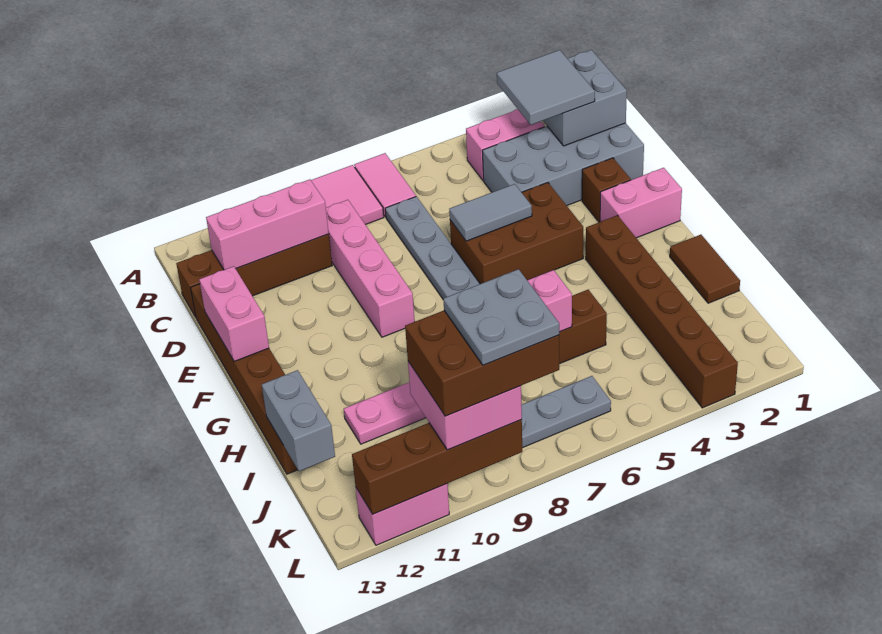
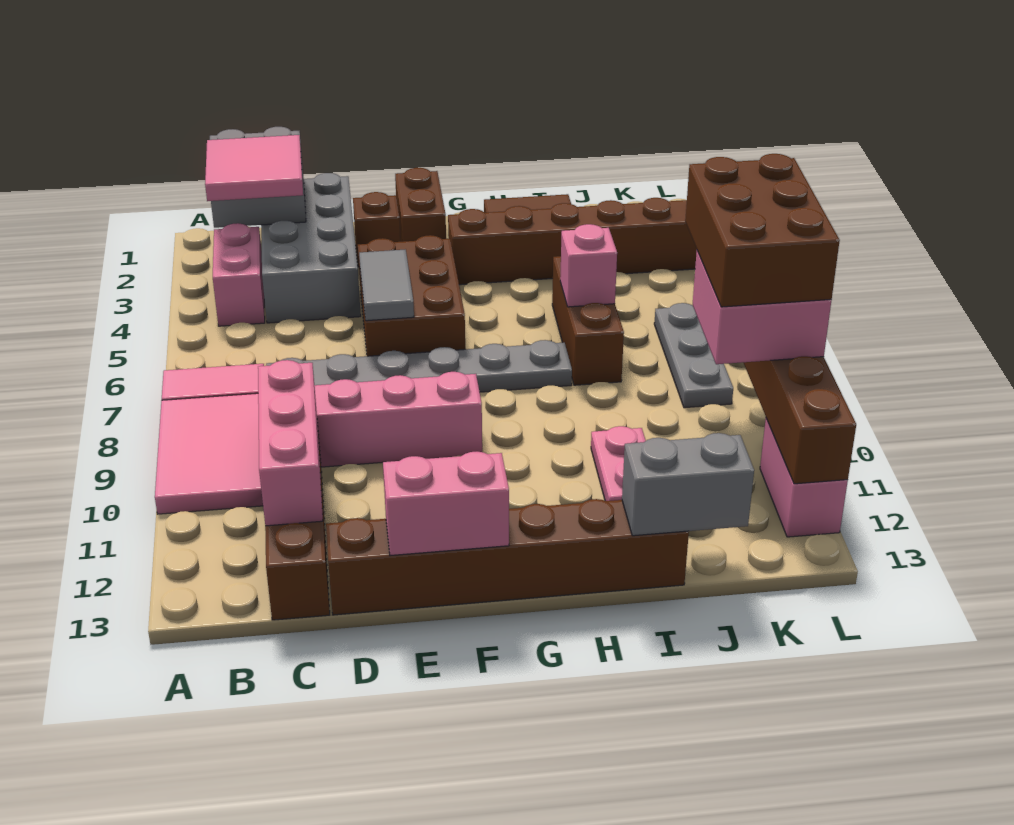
grey tile B2:C3 level 3 -> pink tile B2:C3 level 3
pink brick F1:F2 level 1 -> brown brick F1:F2 level 1
grey plate K8:L9 level 5 -> none

